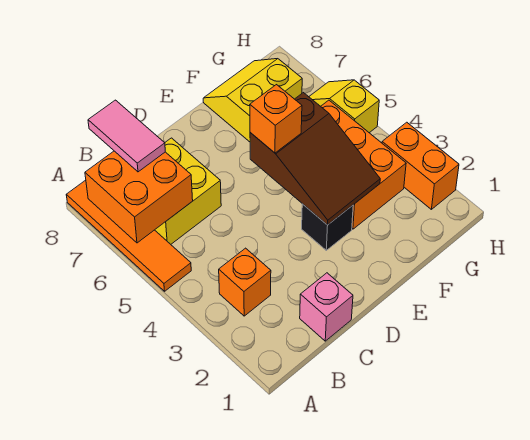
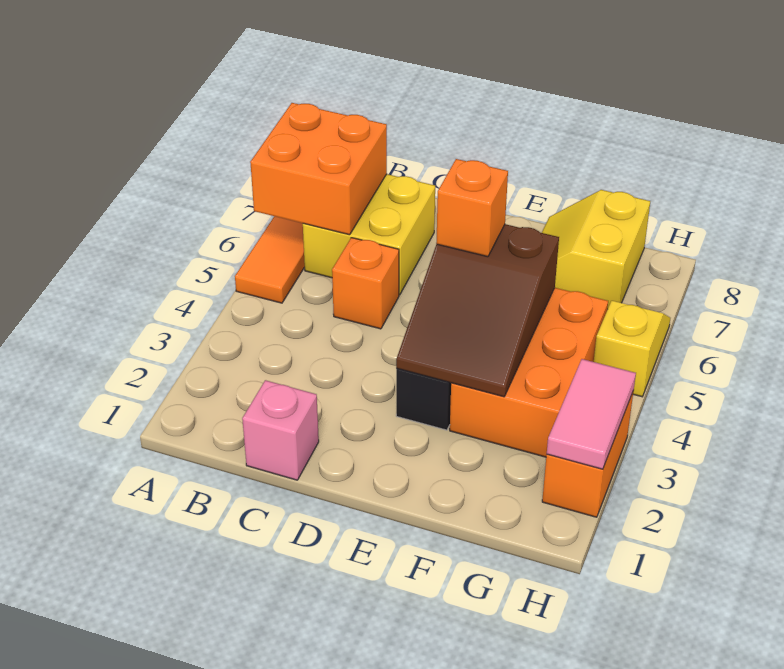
orange brick B3 level 1 -> orange brick C5 level 1
pink tile B7:B8 level 3 -> pink tile H2:H3 level 2
yellow slope F7:G8 level 1 top 7 -> yellow slope F7:G8 level 1 top G

